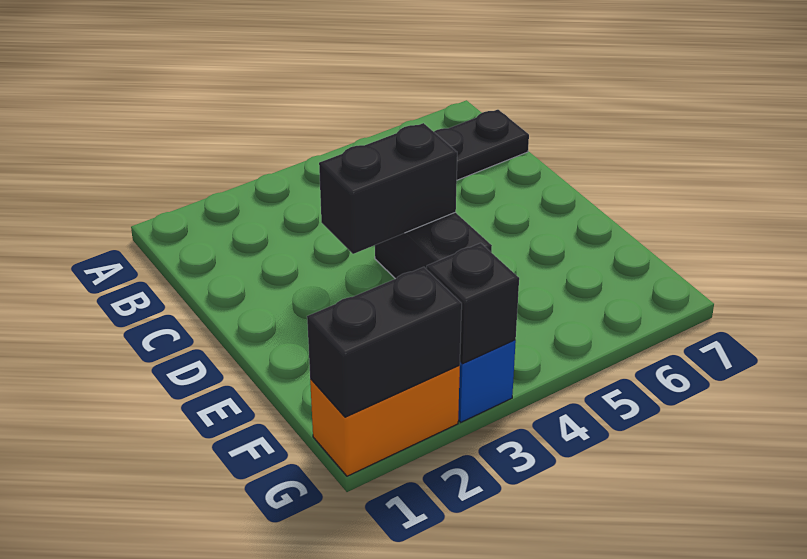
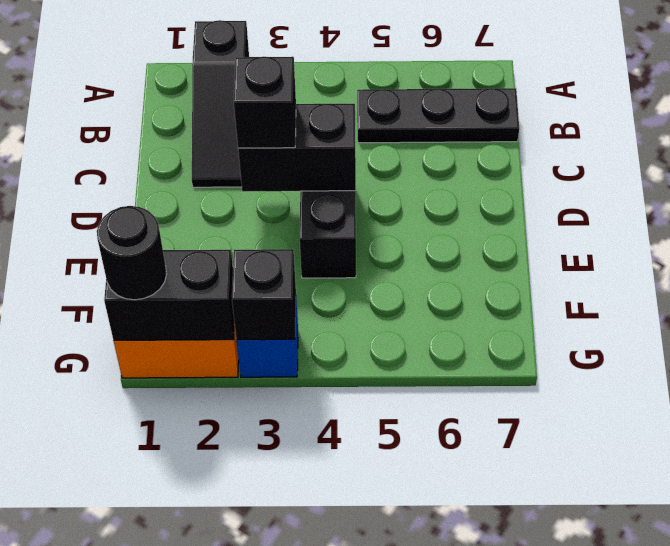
none -> black slope A2:C2 level 1 top A
none -> black brick D3 level 3
none -> black round brick G1 level 3

